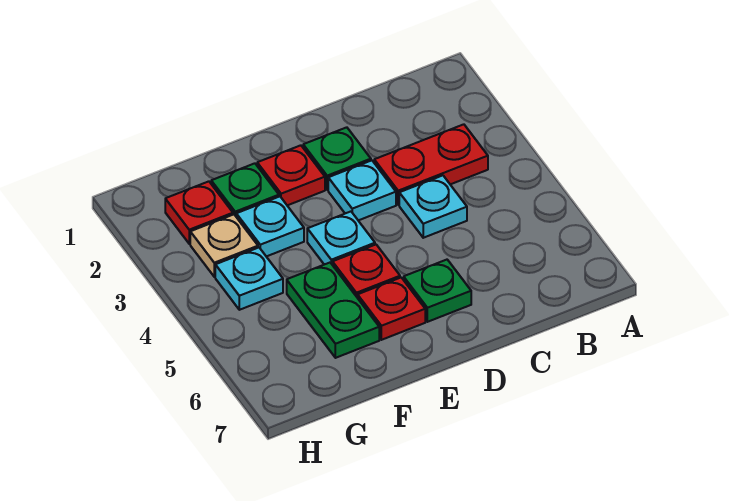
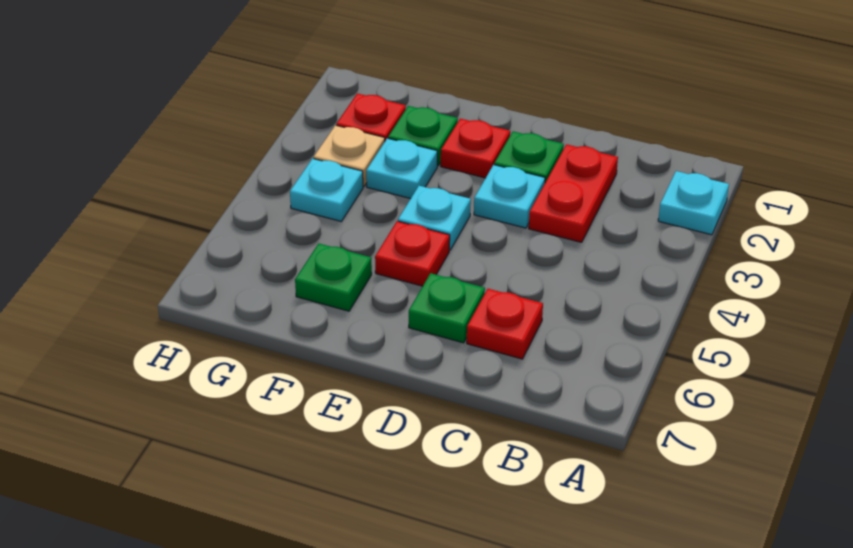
red plate B3:C3 level 1 -> red plate C2:C3 level 1
cyan plate C4 level 1 -> cyan plate A2 level 1
red plate E6 level 1 -> red plate C6 level 1
green plate F5:F6 level 1 -> green plate F6 level 1

